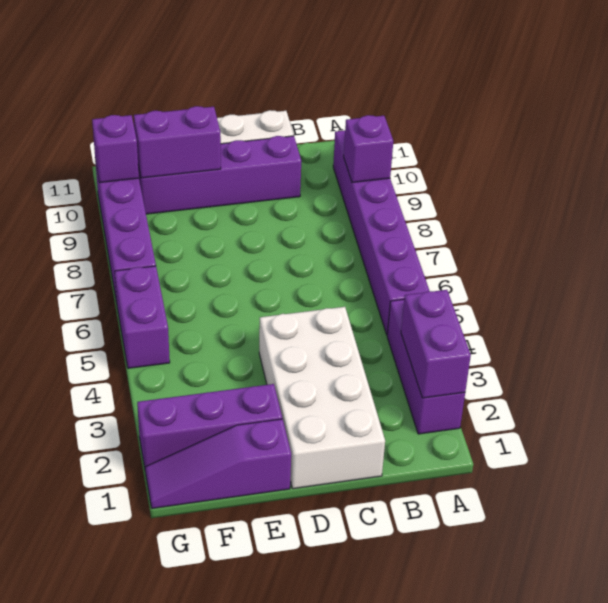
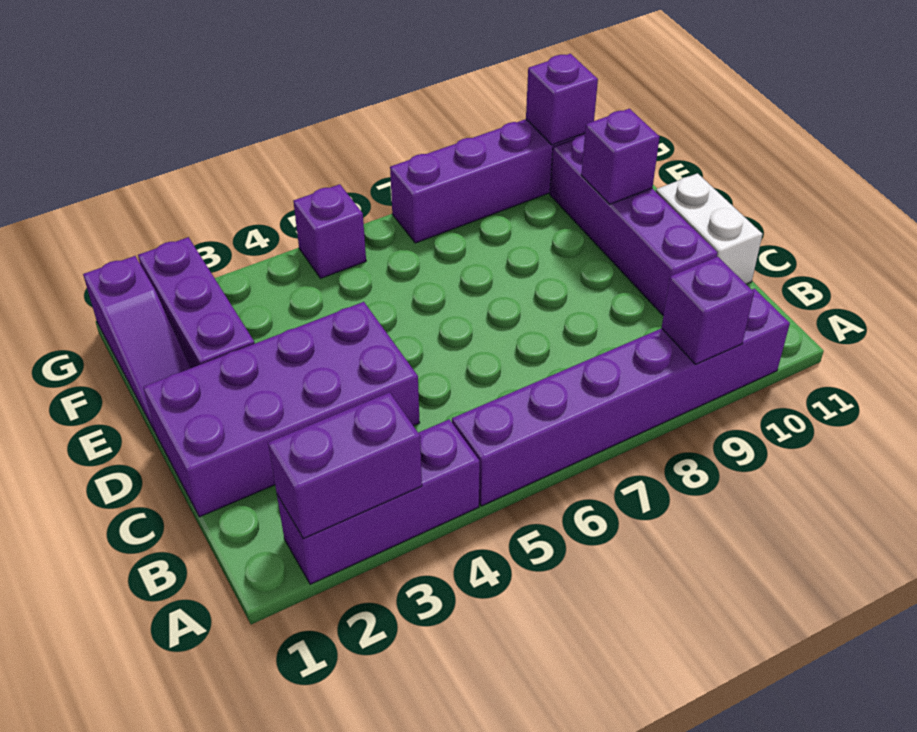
white brick C1:D4 level 1 -> purple brick C1:D4 level 1
purple slope E1:G1 level 1 top E -> purple slope E1:G1 level 1 top G
purple brick E10:F10 level 2 -> purple brick E10 level 2
purple brick G5:G6 level 1 -> purple brick G5 level 1

